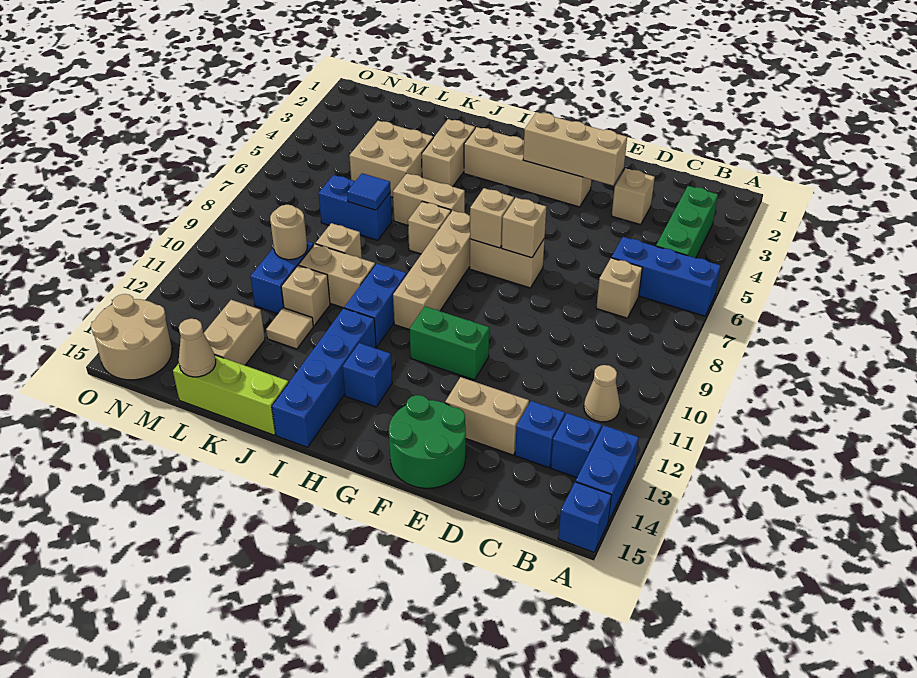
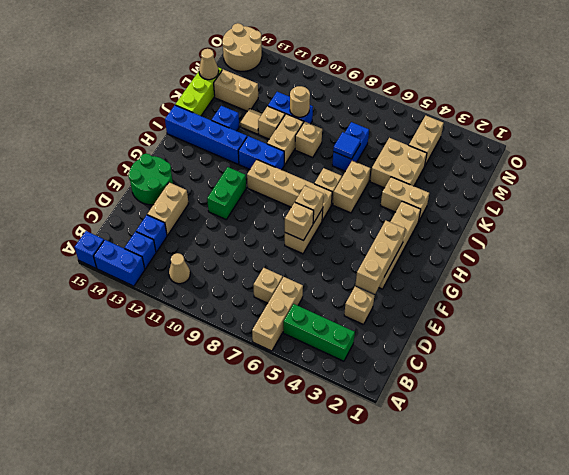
blue brick A6:C6 level 1 -> tan brick A6:C6 level 1
blue brick H13 level 1 -> blue brick J13 level 1
none -> tan brick M4:N4 level 1

